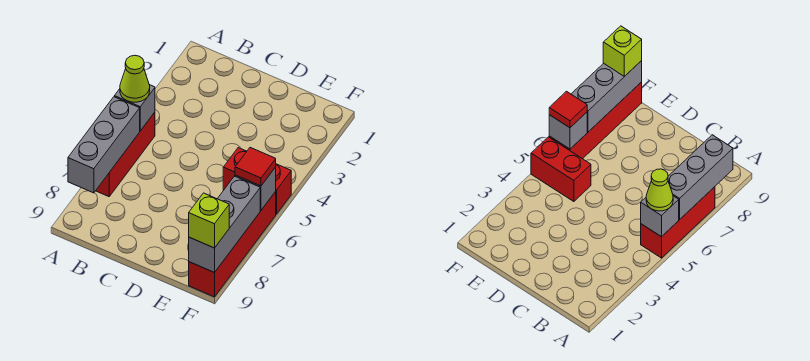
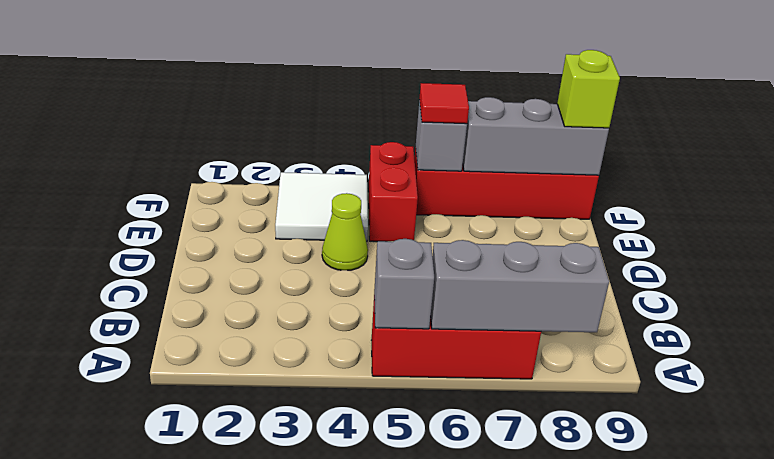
lime cone A5 level 3 -> lime cone D4 level 1
none -> white tile E3:F4 level 1

